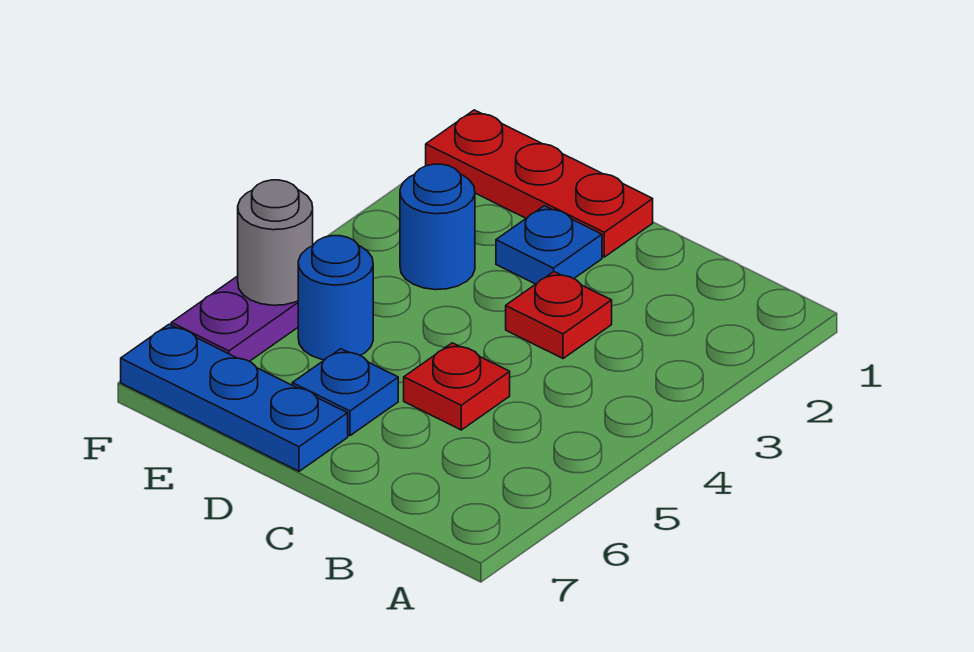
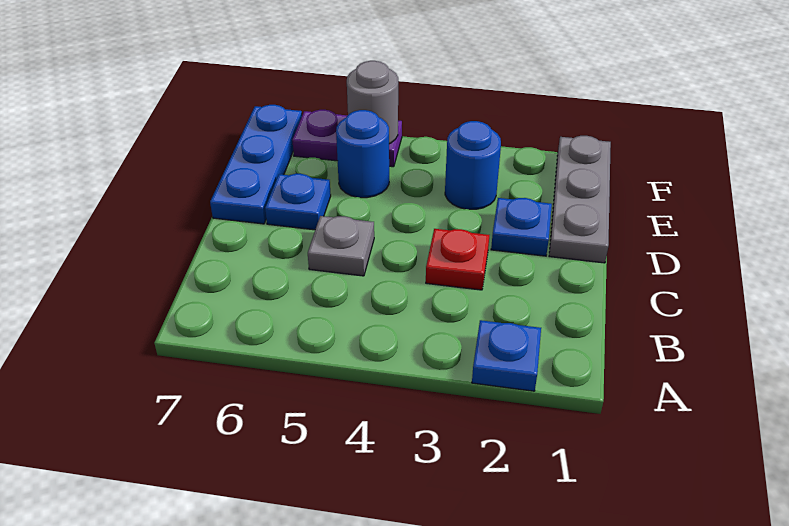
none -> blue plate A2 level 1
red plate C5 level 1 -> grey plate C5 level 1
red plate D1:F1 level 1 -> grey plate D1:F1 level 1

